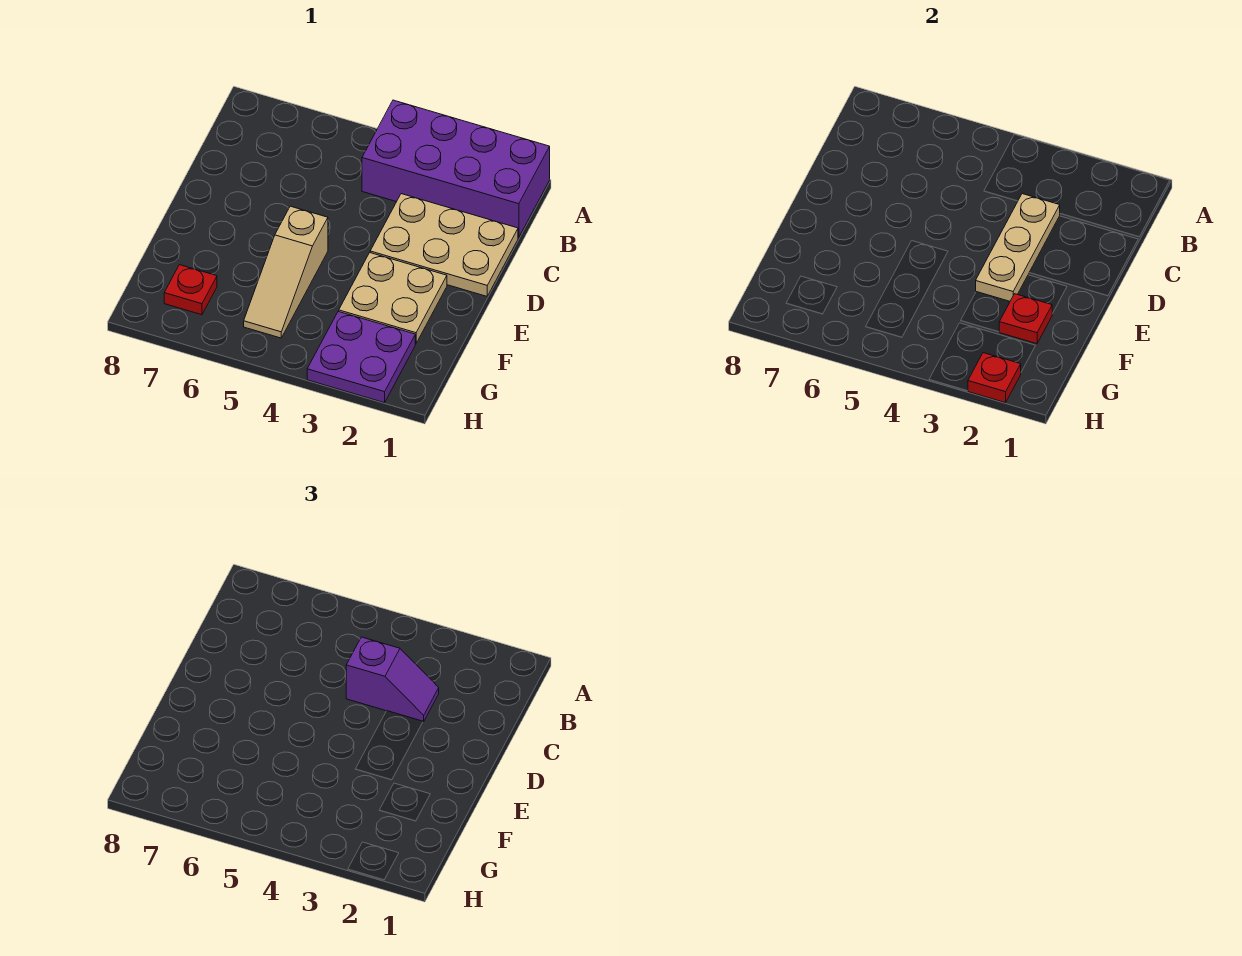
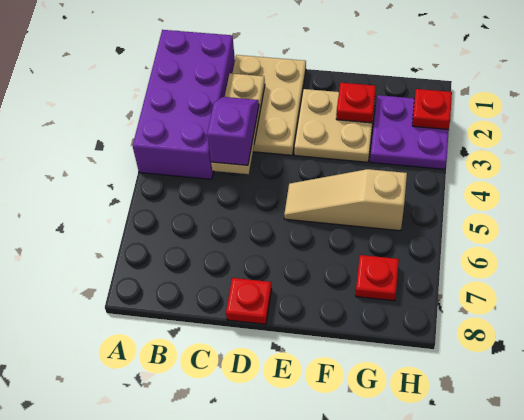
tan plate C3:E3 level 2 -> tan plate C2:C4 level 2
none -> red plate D8 level 1
tan slope E5:G5 level 1 top E -> tan slope E5:G5 level 1 top G

